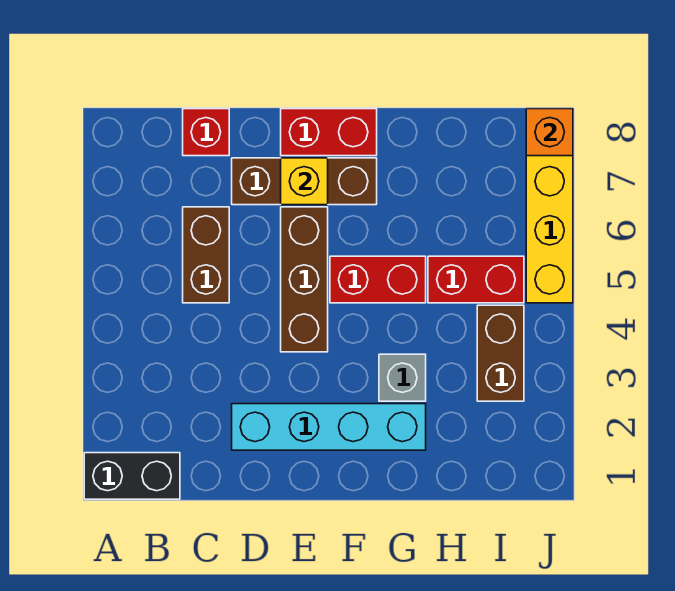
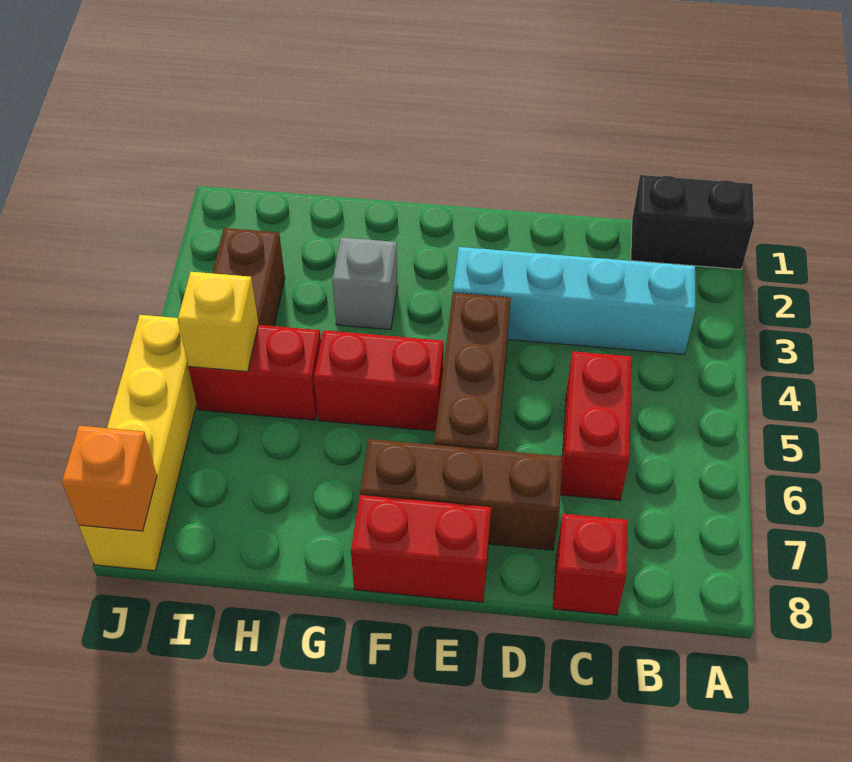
brown brick C5:C6 level 1 -> red brick C5:C6 level 1
cyan brick D2:G2 level 1 -> cyan brick B3:E3 level 1
yellow brick E7 level 2 -> yellow brick I5 level 2

